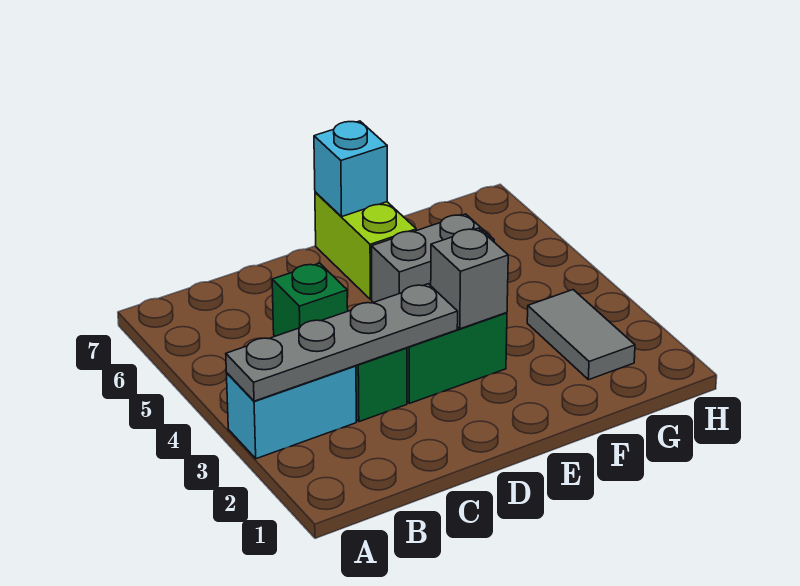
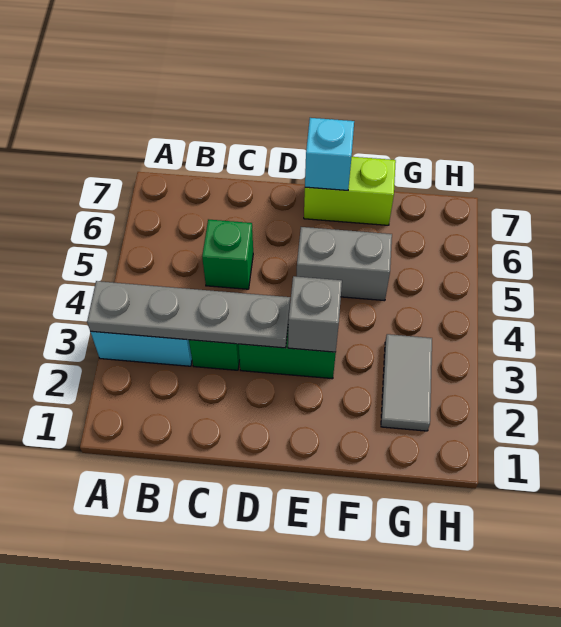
lime brick E6:E7 level 1 -> lime brick E7:F7 level 1

